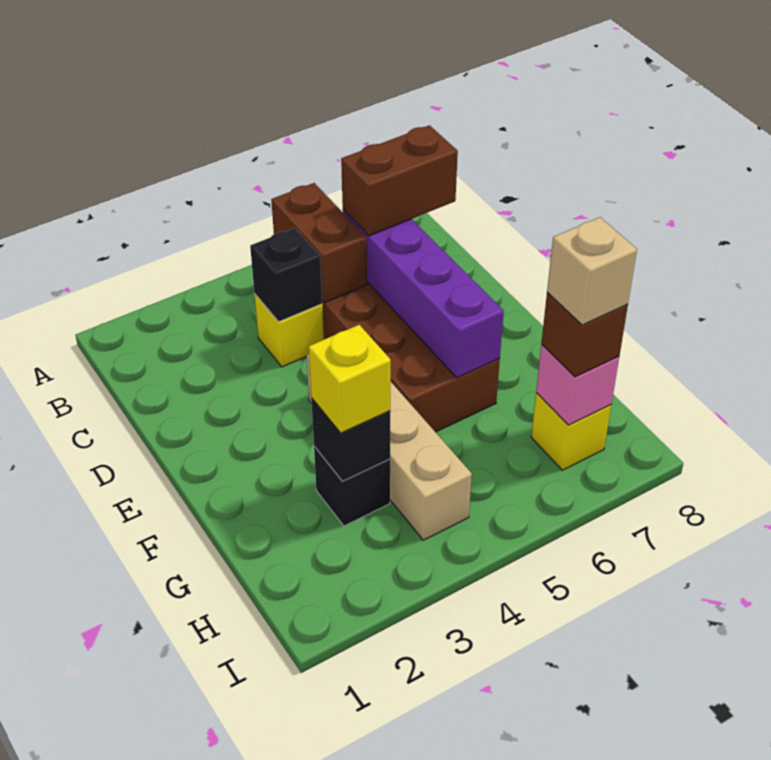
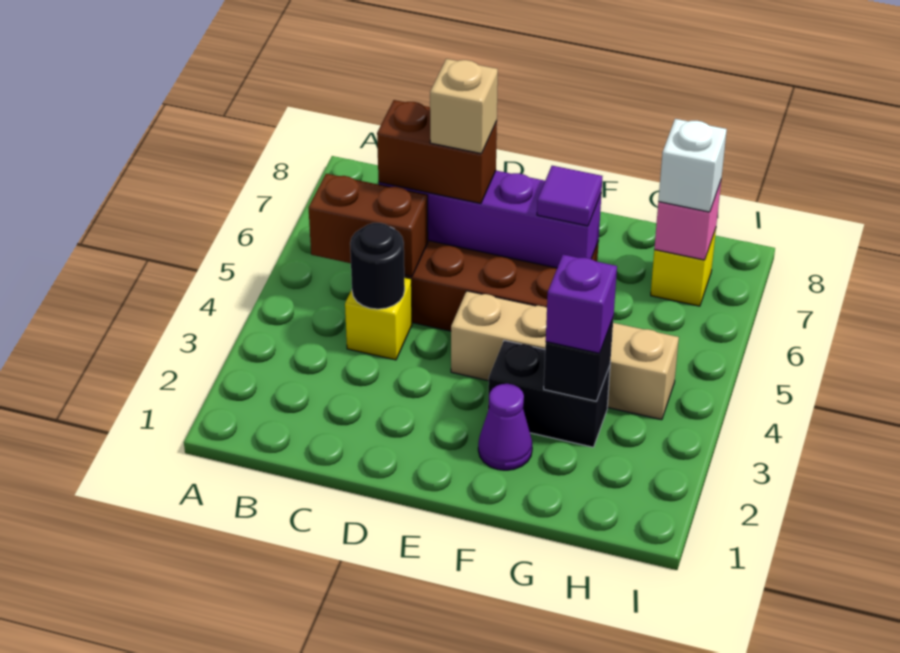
black brick C4 level 2 -> black round brick C4 level 2
brown brick C6:C7 level 3 -> brown brick C6:D6 level 3
none -> purple cone F2 level 1
none -> purple tile F6 level 3
black brick G3 level 1 -> black brick F3:G3 level 1
yellow brick G3 level 3 -> purple brick G3 level 3
brown brick H7 level 3 -> white brick H7 level 3
tan brick H7 level 4 -> tan brick D6 level 4

